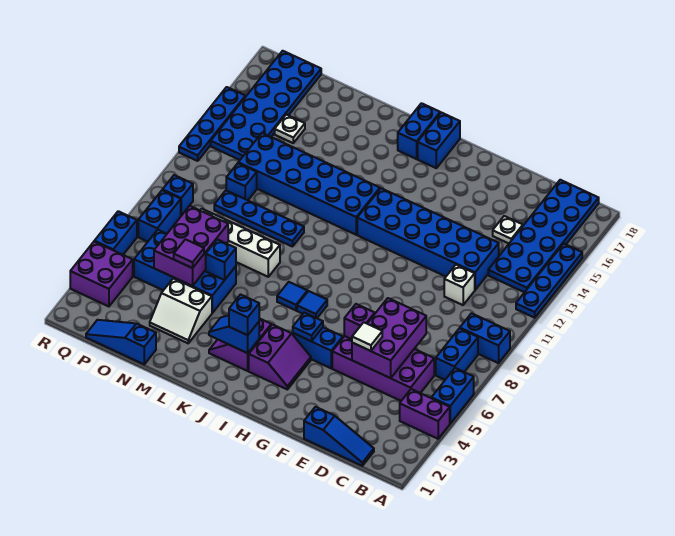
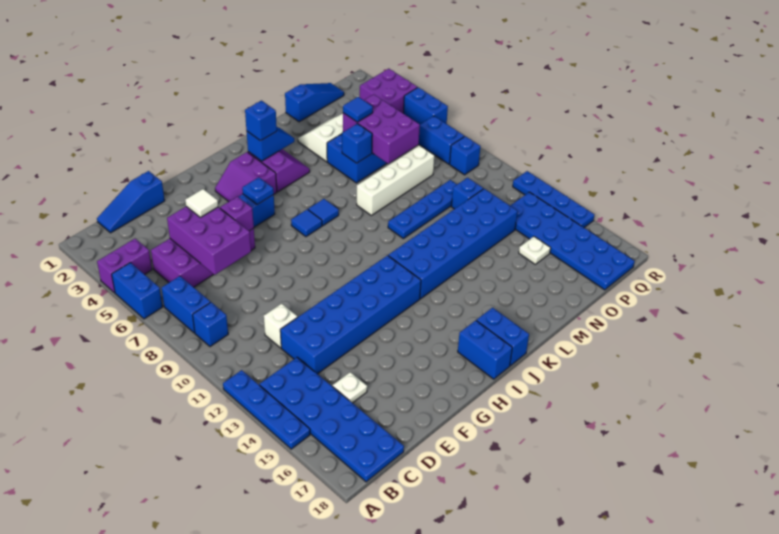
blue brick A9:B9 level 1 -> blue brick B9 level 1
purple tile N5 level 3 -> blue tile N5 level 3

